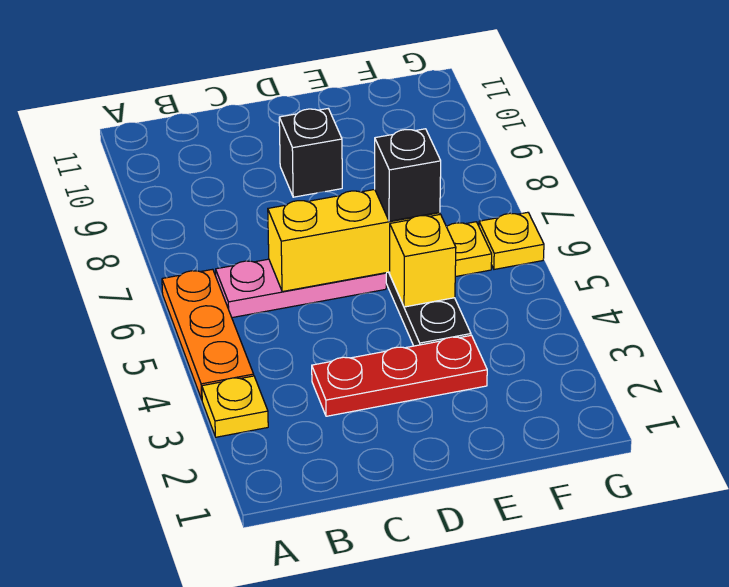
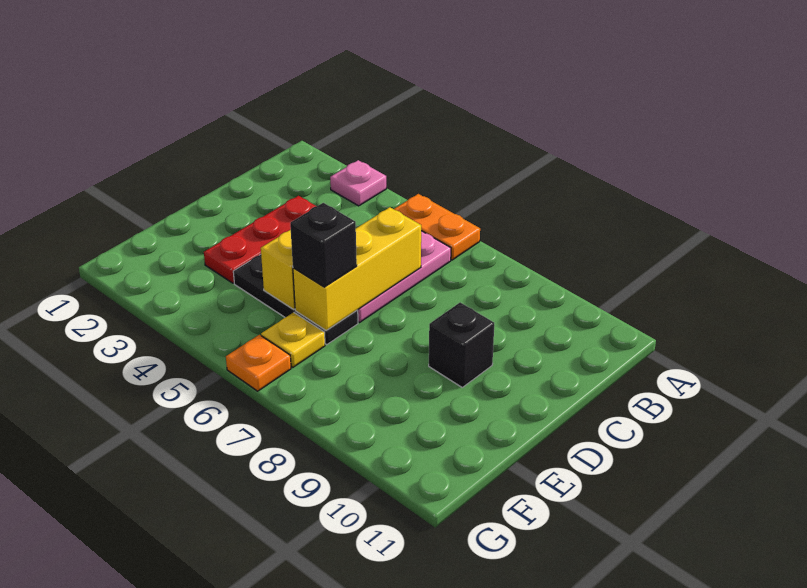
yellow plate A3 level 1 -> pink plate A3 level 1
orange plate A4:A6 level 1 -> orange plate A5:A6 level 1
yellow plate G6 level 1 -> orange plate G6 level 1

